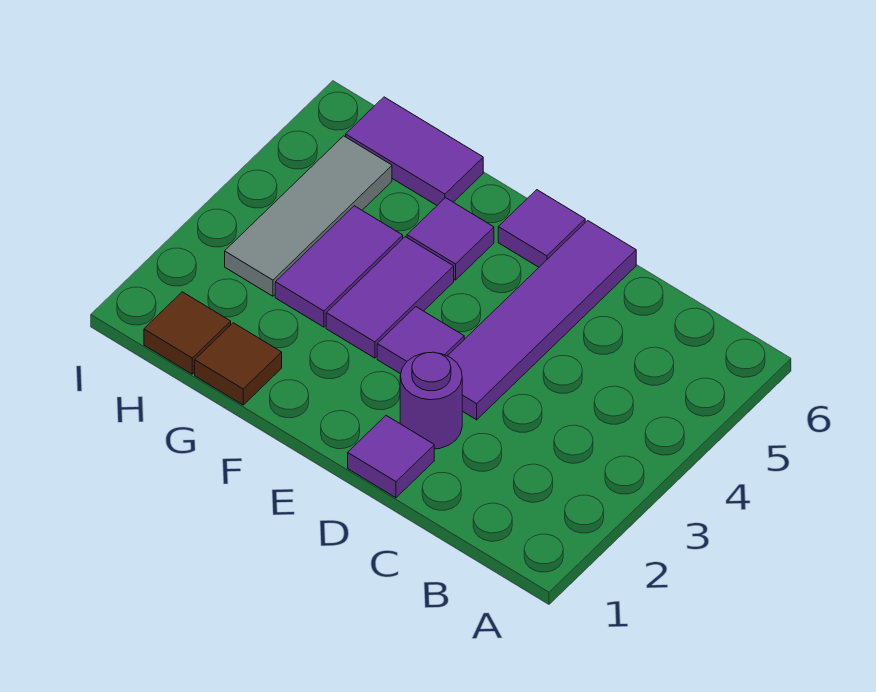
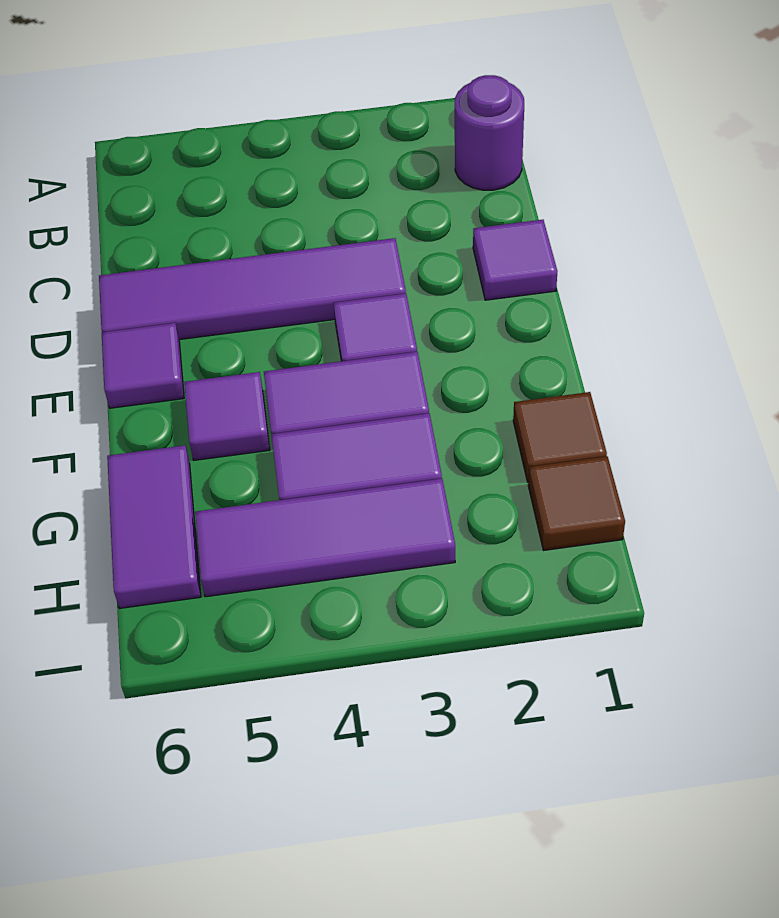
purple round brick D2 level 1 -> purple round brick B1 level 1
grey tile H3:H5 level 1 -> purple tile H3:H5 level 1

